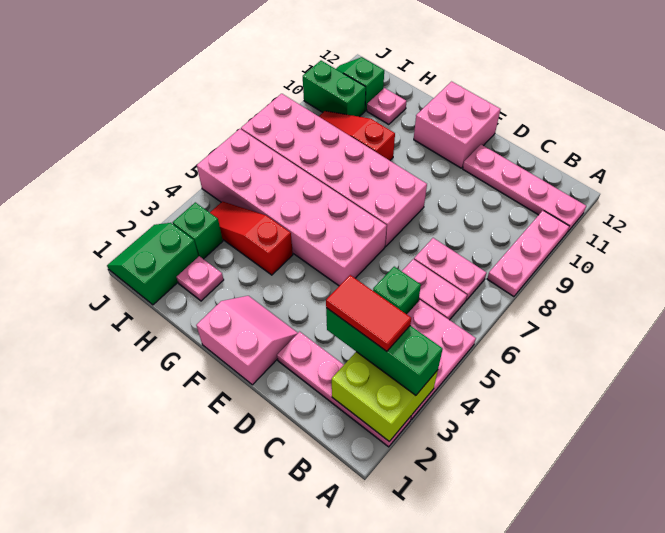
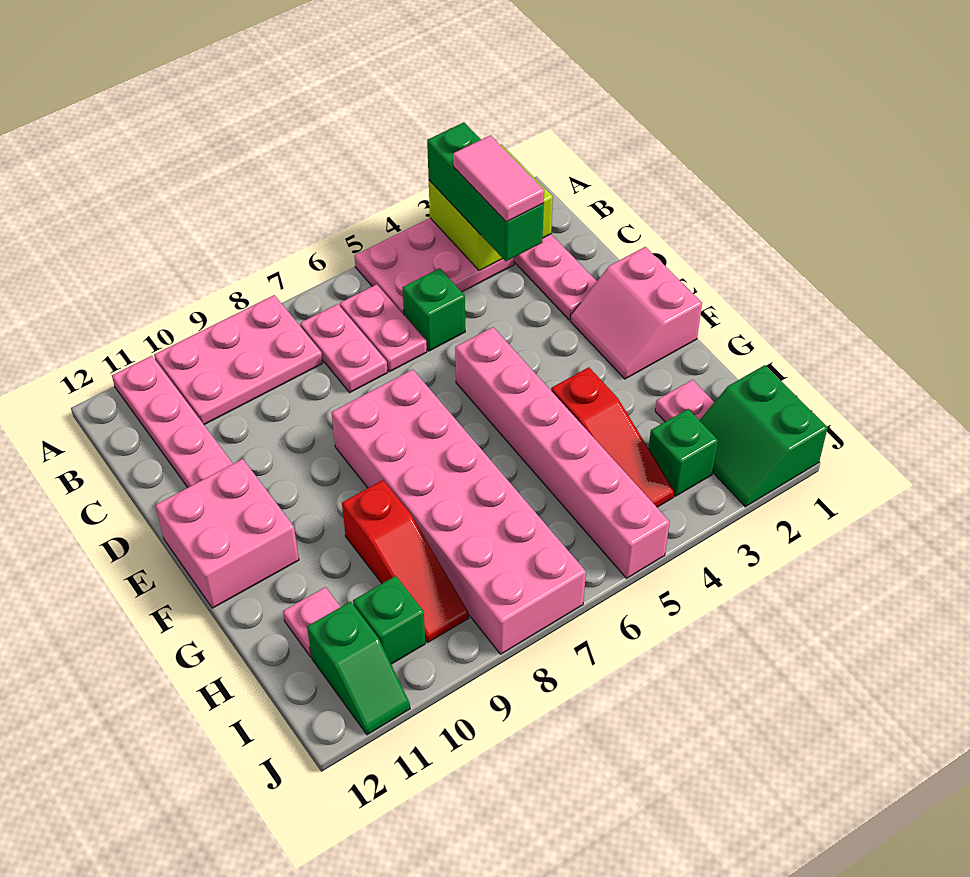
pink plate A8:A10 level 1 -> pink plate A8:B10 level 1
red tile B3:C3 level 4 -> pink tile B3:C3 level 4
pink brick E5:J6 level 1 -> pink brick E5:J5 level 1
green slope I1:J2 level 1 top I -> green slope I1:J2 level 1 top 1
green brick I10:J10 level 1 -> green brick I10 level 1

